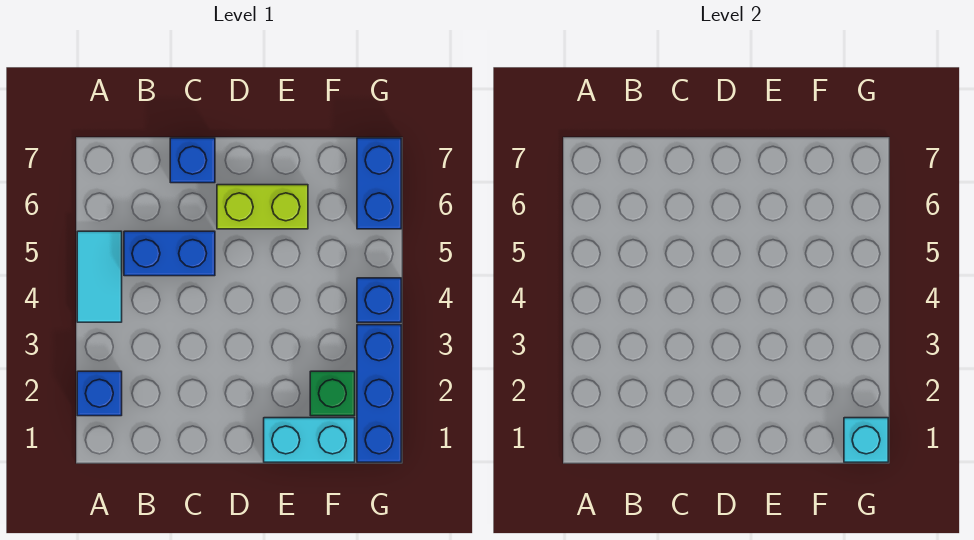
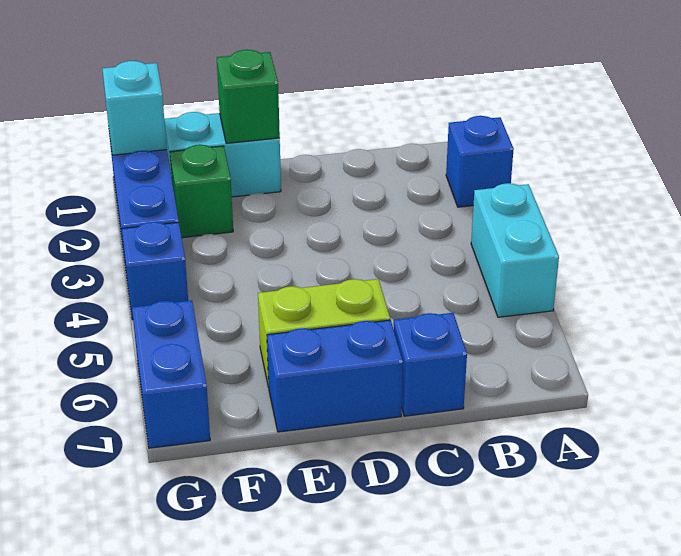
cyan tile A4:A5 level 1 -> cyan brick A4:A5 level 1
blue brick B5:C5 level 1 -> blue brick D7:E7 level 1
none -> green brick E1 level 2

